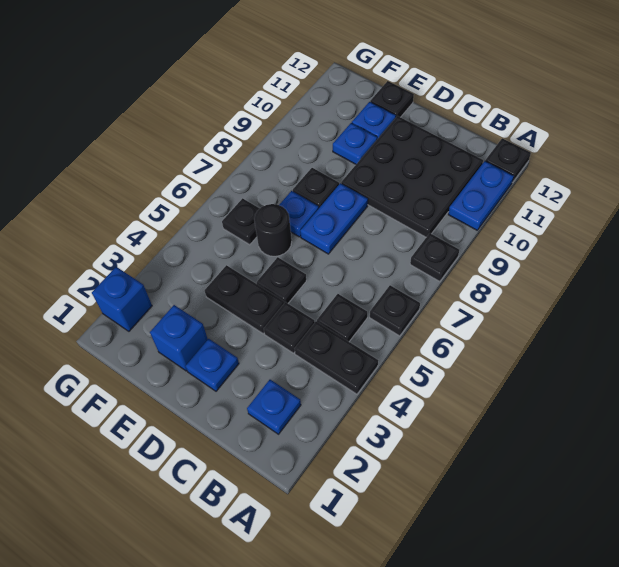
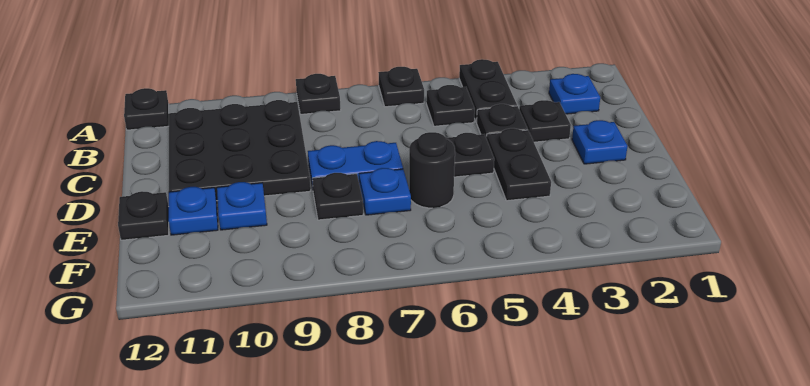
blue plate A10:A11 level 1 -> none
blue brick E2 level 1 -> none
black plate F6 level 1 -> black plate C3 level 1
blue brick G2 level 1 -> none

